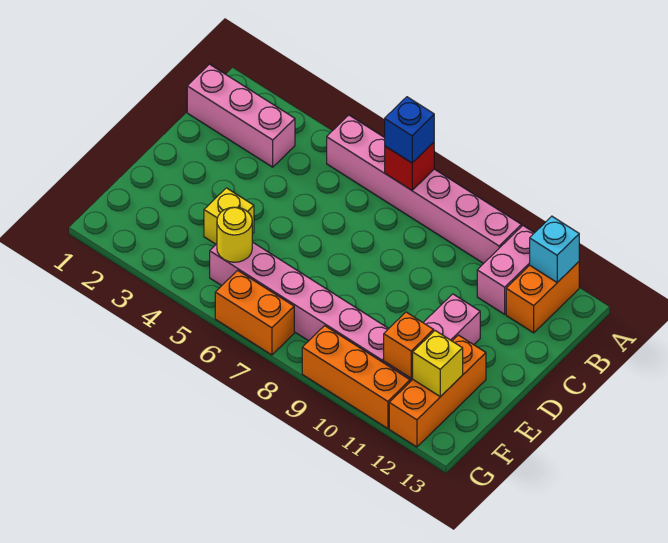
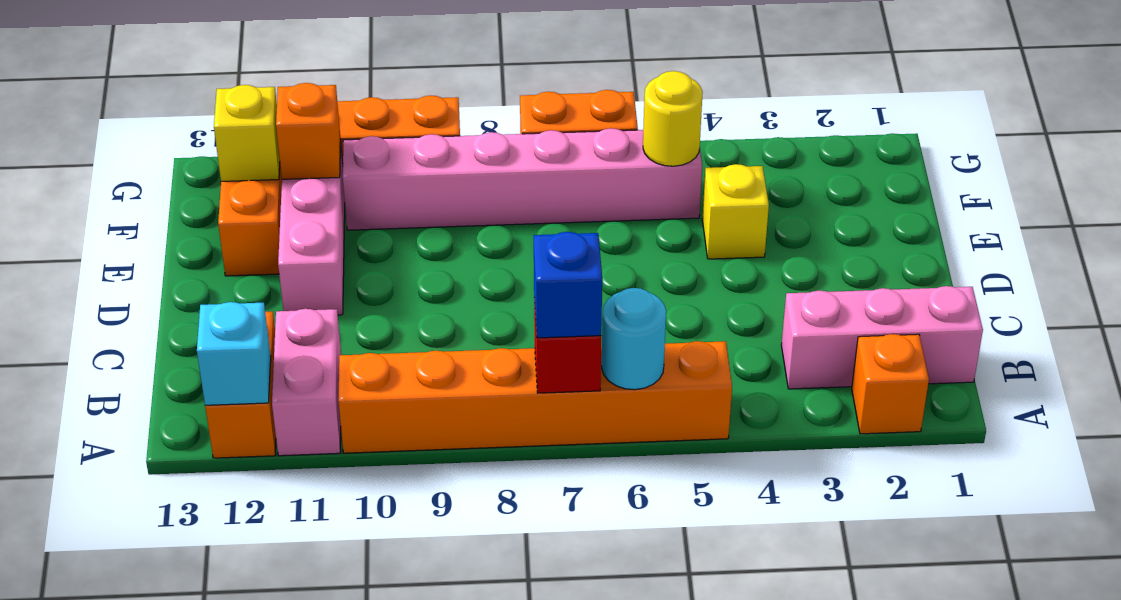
none -> orange brick A2 level 1
pink brick A5:A10 level 1 -> orange brick A5:A10 level 1
none -> cyan round brick A6 level 2

